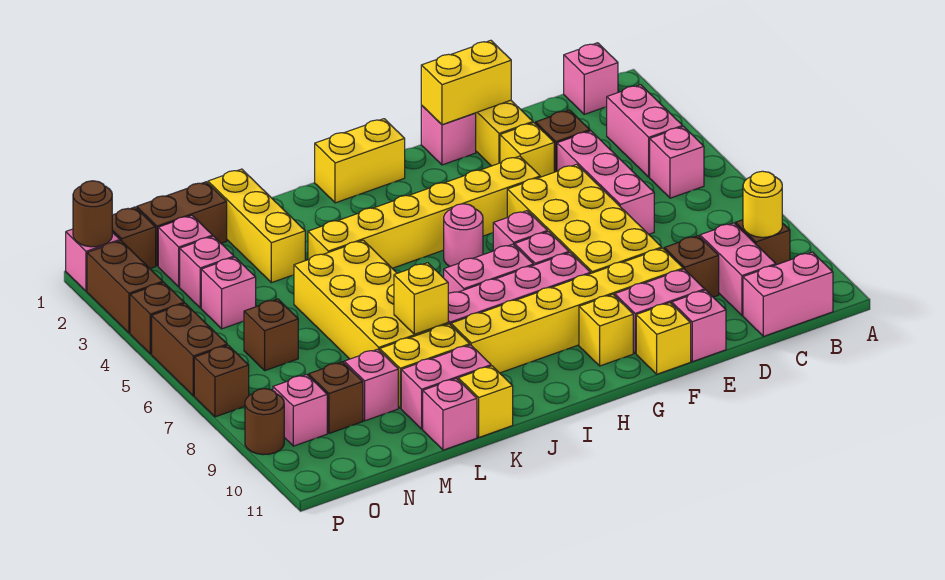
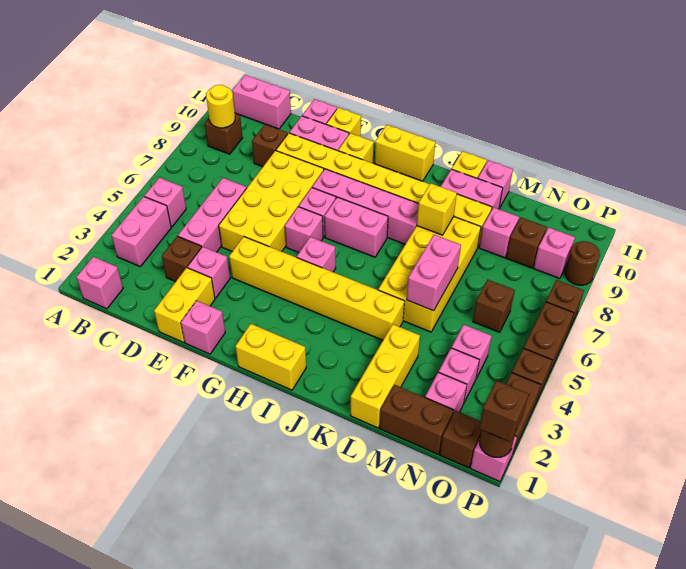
pink brick C9:C10 level 1 -> pink brick L5:L6 level 2
yellow brick E1:F1 level 2 -> yellow brick H11:I11 level 1
yellow brick E3 level 1 -> pink brick E3 level 1
pink round brick H5 level 1 -> pink brick H5 level 1
none -> brown brick P1 level 3

